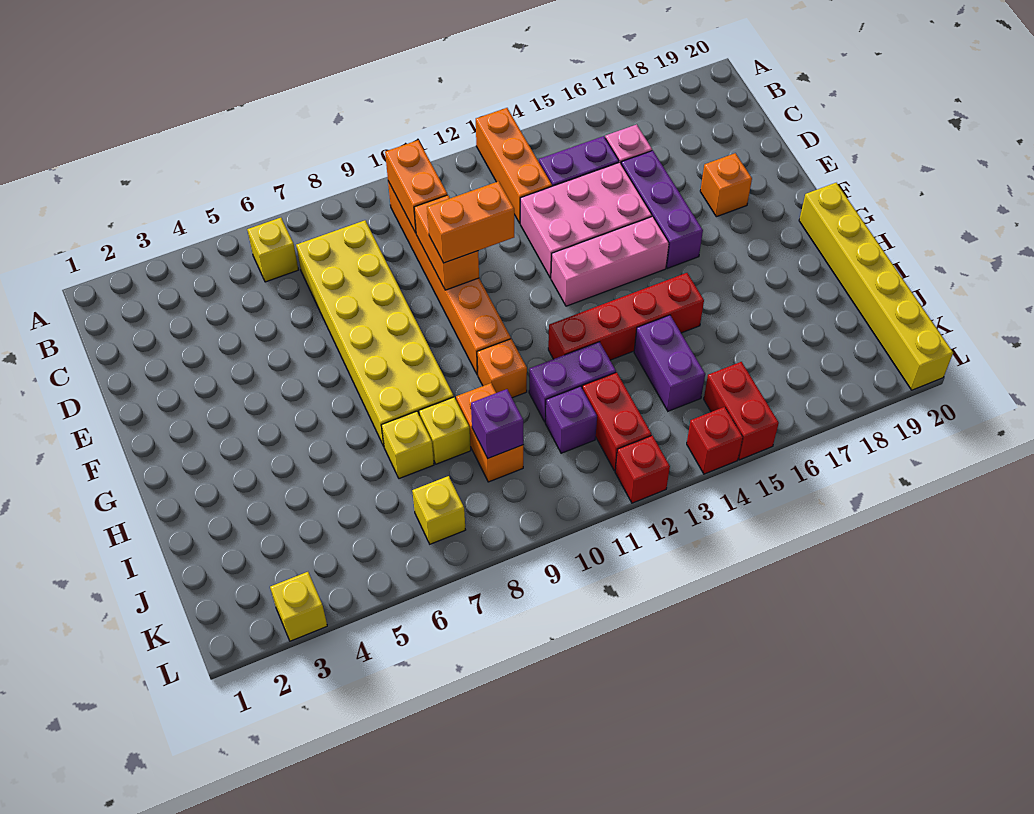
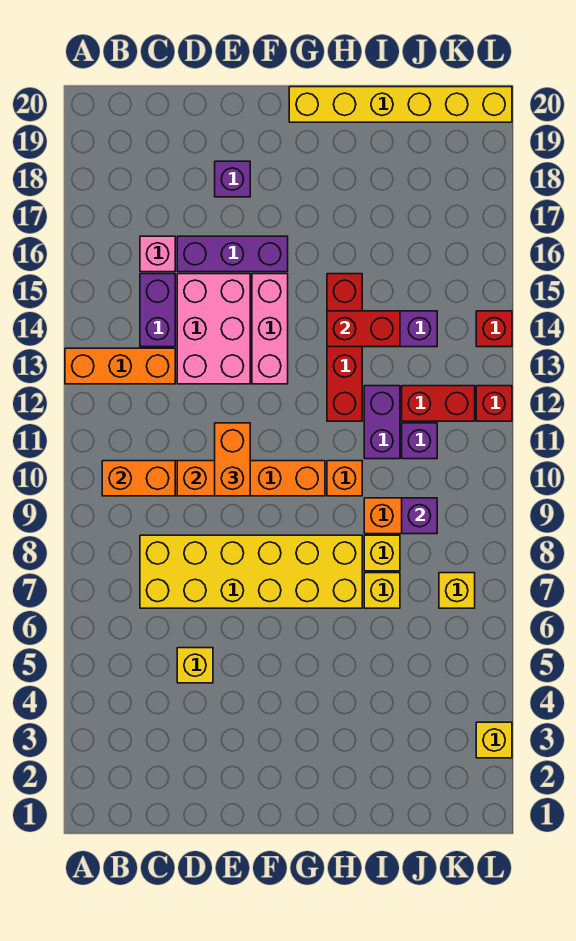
yellow brick B6 level 1 -> yellow brick D5 level 1
orange brick E18 level 1 -> purple brick E18 level 1
red brick K15:L15 level 1 -> red brick H14:I14 level 2

